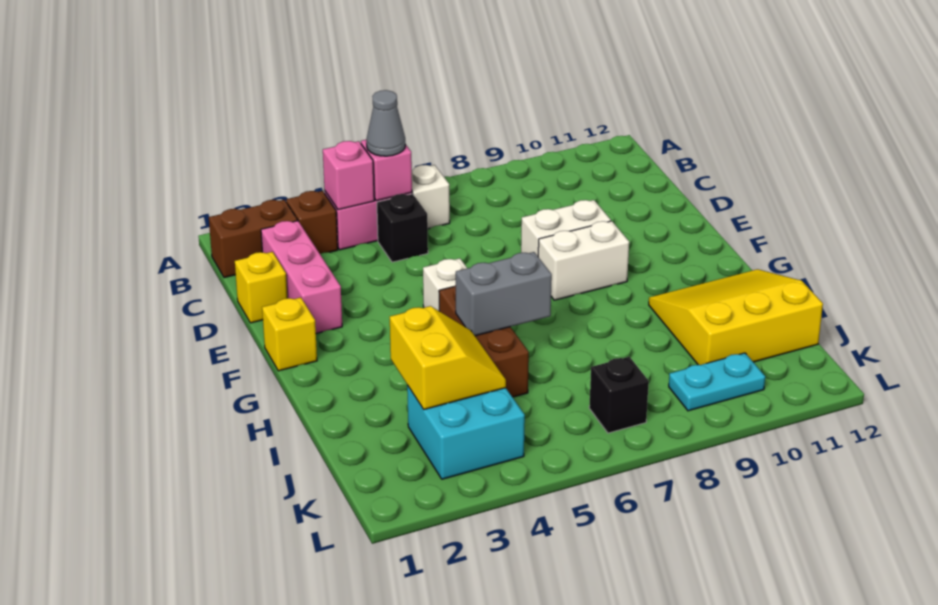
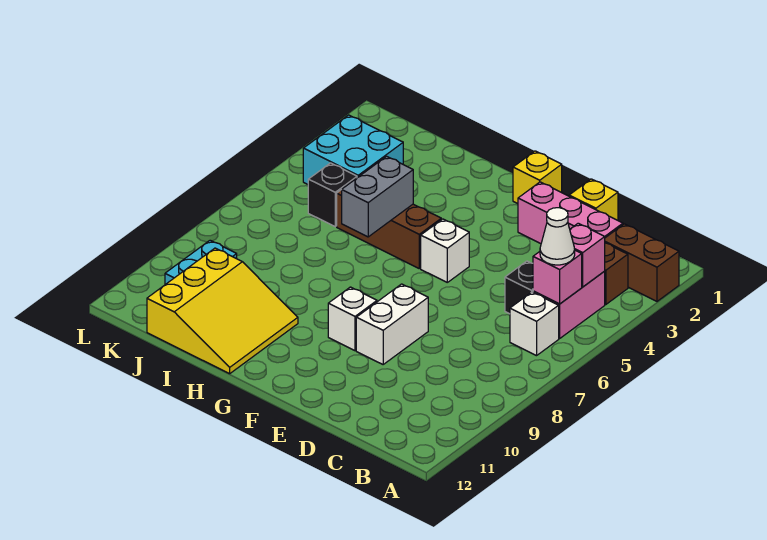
brown brick B1:B2 level 1 -> brown brick A2:B2 level 1
grey cone B5 level 3 -> white cone B5 level 3
white brick F8:F9 level 1 -> white brick F9 level 1
yellow slope I3:J4 level 2 top 3 -> none
black brick K7 level 1 -> black brick J5 level 1

